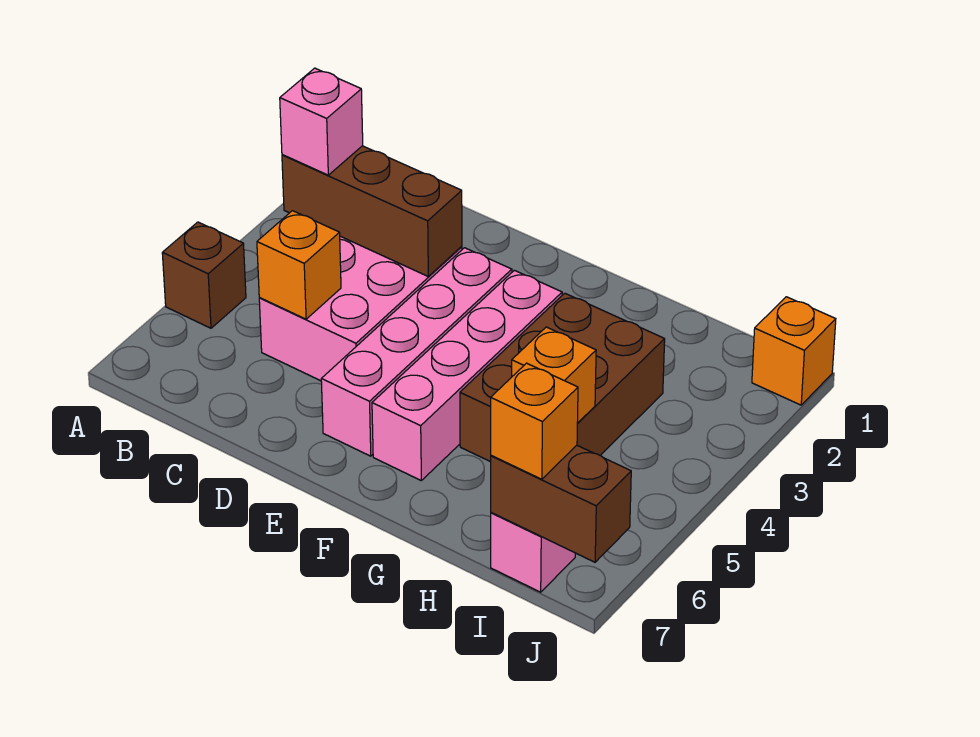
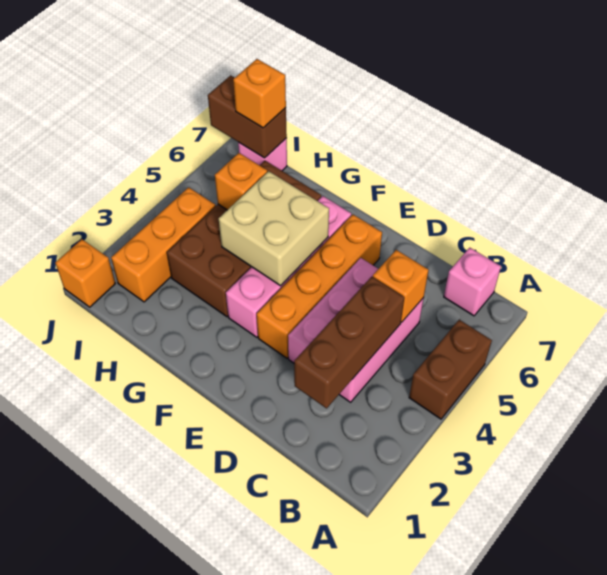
brown brick A5 level 1 -> brown brick A4:A5 level 1
brown brick B3:D3 level 2 -> brown brick C2:C4 level 2
pink brick B3 level 3 -> pink brick B7 level 1
pink brick E3:E6 level 1 -> orange brick E3:E6 level 1
none -> tan brick F4:G5 level 2
brown brick G3:H5 level 1 -> brown brick G3:H6 level 1
none -> orange brick I2:I4 level 1

